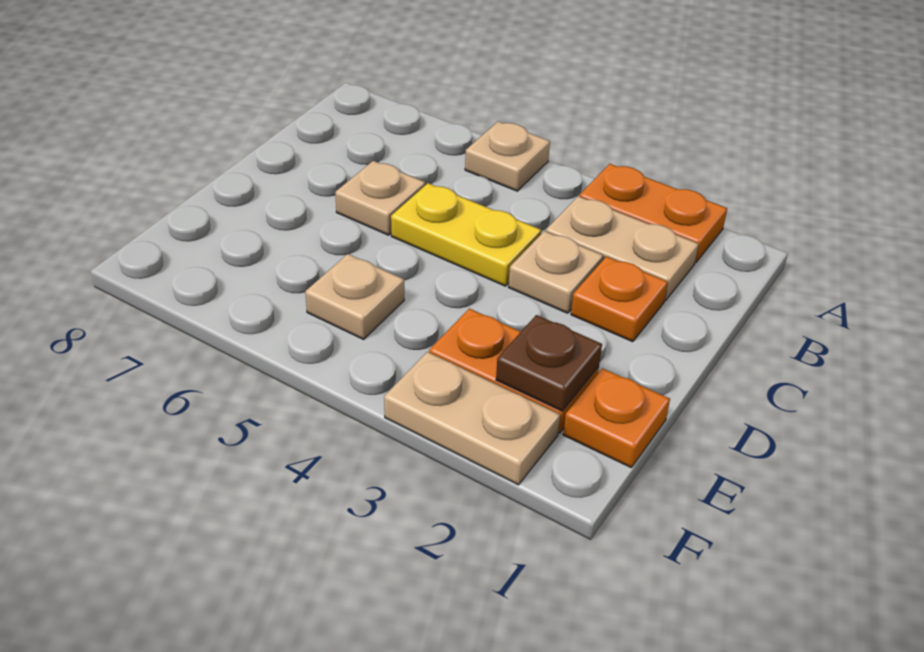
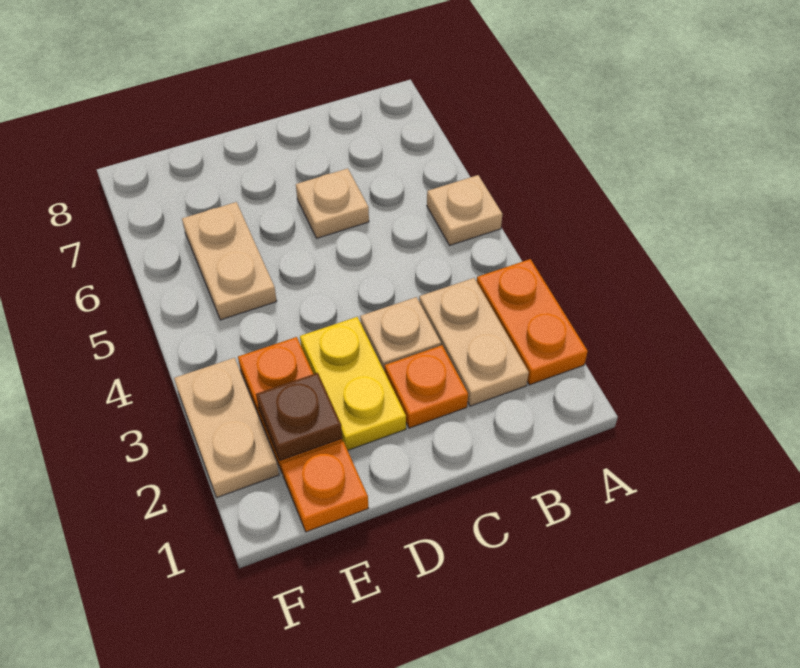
yellow plate C4:C5 level 1 -> yellow plate D2:D3 level 1
tan plate E5 level 1 -> tan plate E5:E6 level 1

